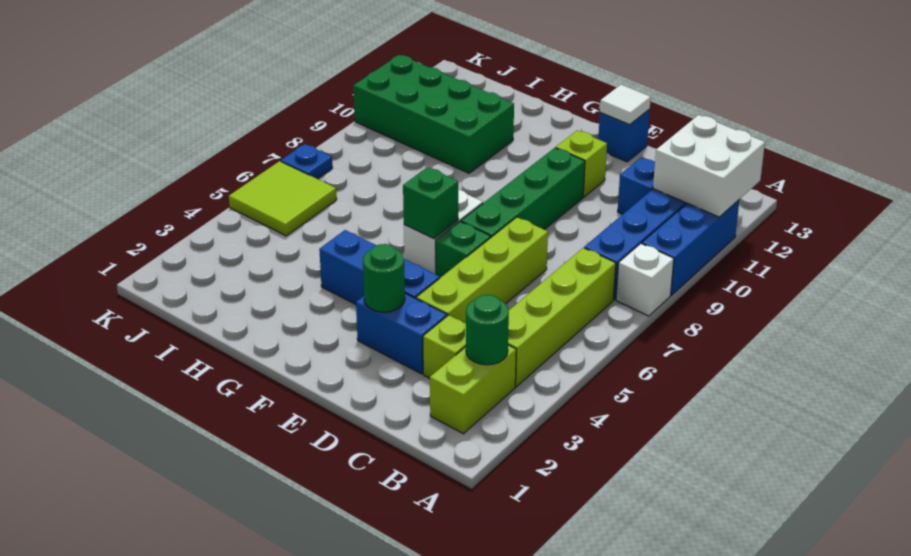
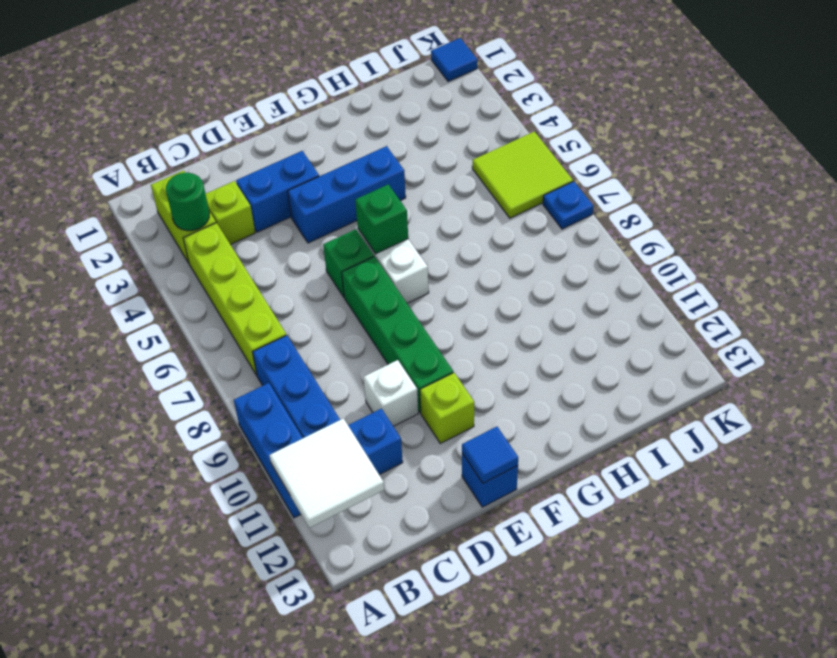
white brick A8 level 1 -> white brick D10 level 1
white brick A11:B12 level 2 -> white tile A11:B12 level 2
lime brick D4:D7 level 1 -> none
green round brick E3 level 2 -> none
white tile E13 level 2 -> blue tile E13 level 2
green brick H10:K11 level 1 -> none
none -> blue tile K1 level 1

